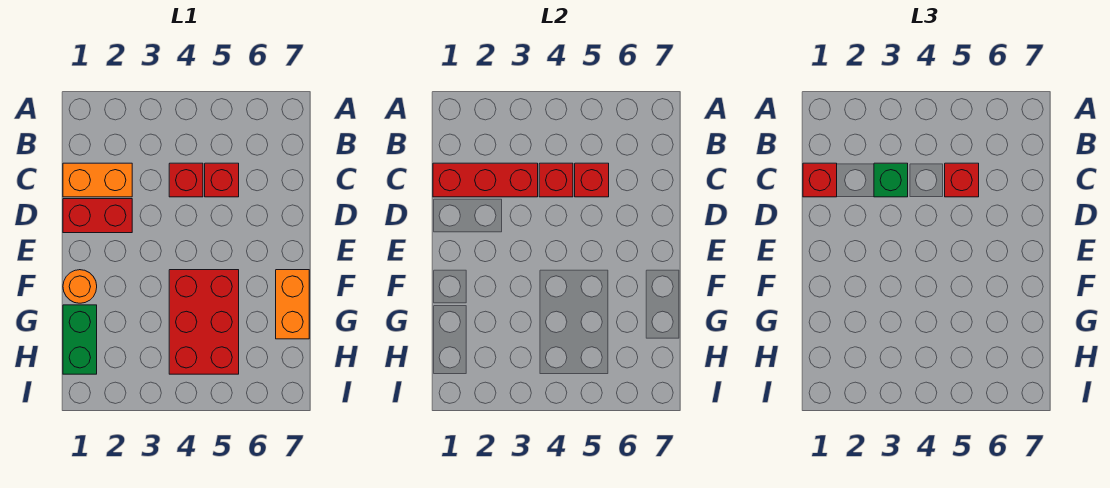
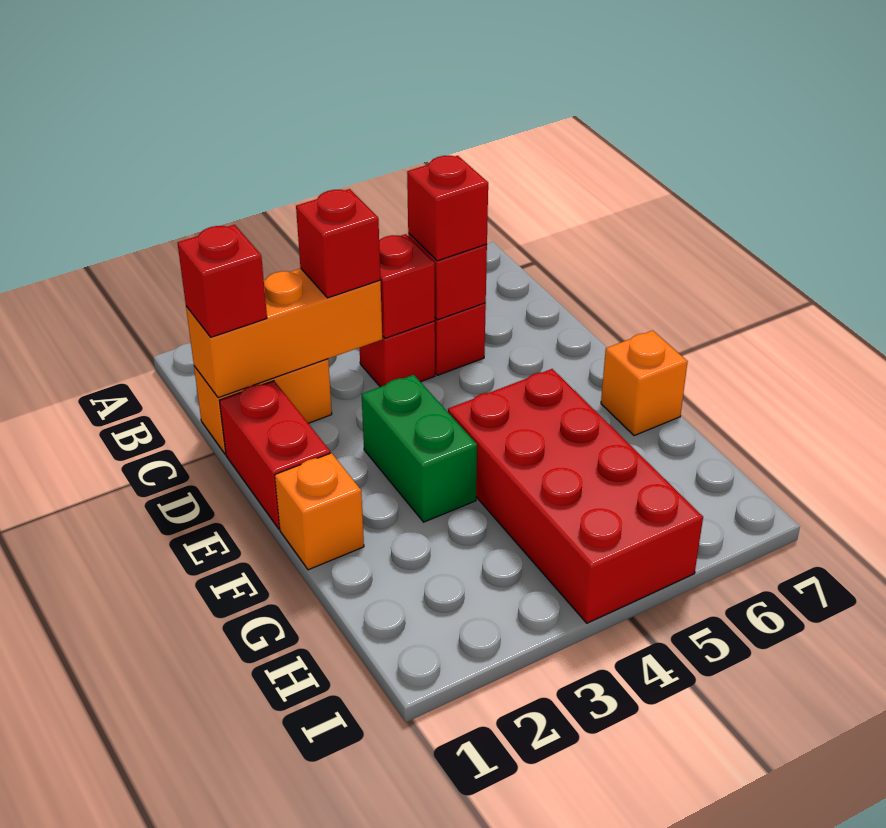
red brick C1:C3 level 2 -> orange brick C1:C3 level 2
green brick C3 level 3 -> red brick C3 level 3
red brick D1:D2 level 1 -> red brick D1:E1 level 1
orange round brick F1 level 1 -> orange brick F1 level 1
red brick F4:H5 level 1 -> red brick F4:I5 level 1
orange brick F7:G7 level 1 -> orange brick F7 level 1
green brick G1:H1 level 1 -> green brick E3:F3 level 1

